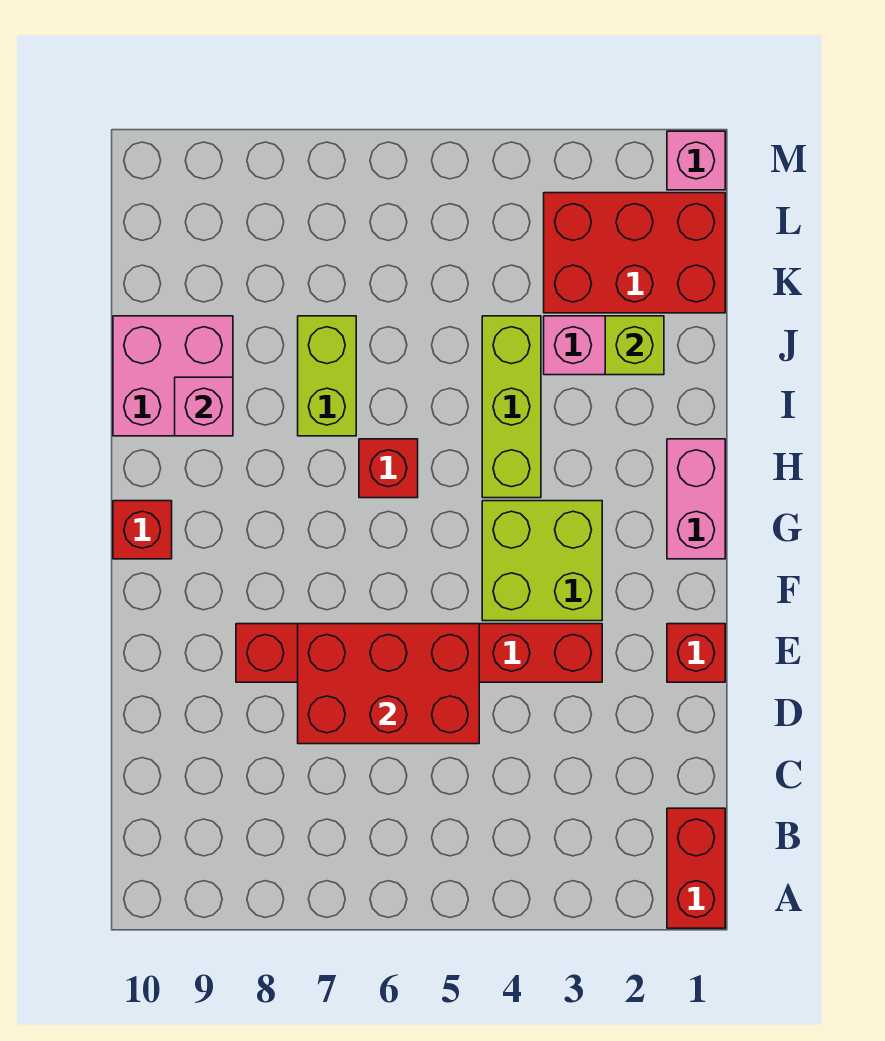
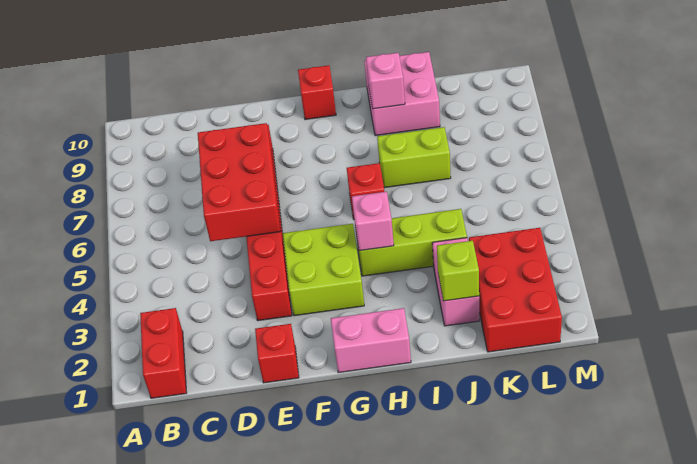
red brick A1:B1 level 1 -> red brick B1:B2 level 1
pink brick M1 level 1 -> pink brick H4 level 2

